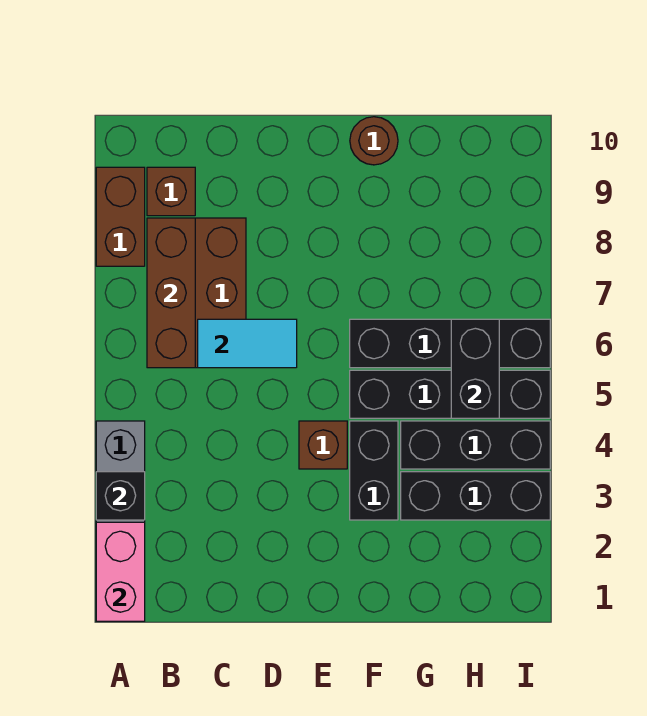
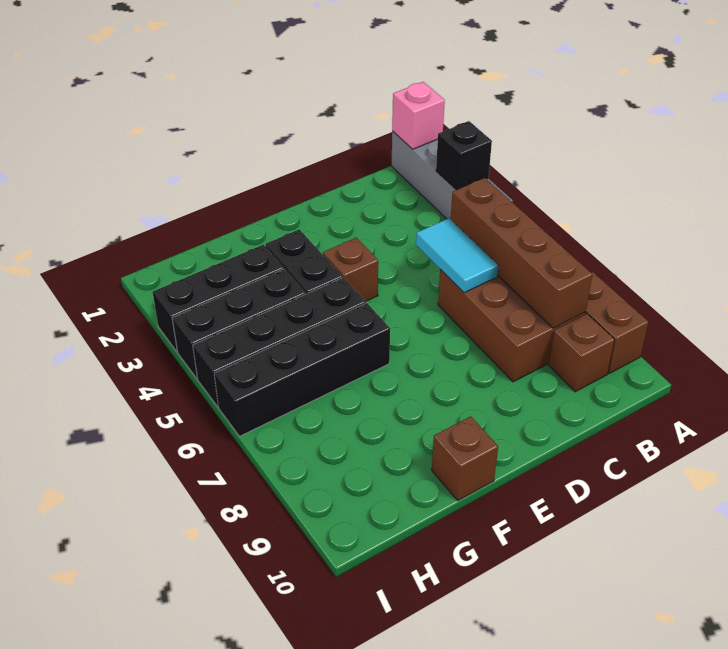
pink brick A1:A2 level 2 -> pink brick A1 level 2
brown brick B6:B8 level 2 -> brown brick B5:B8 level 2
cyan tile C6:D6 level 2 -> cyan tile C5:C6 level 2
brown round brick F10 level 1 -> brown brick F10 level 1
black brick H5:H6 level 2 -> none

